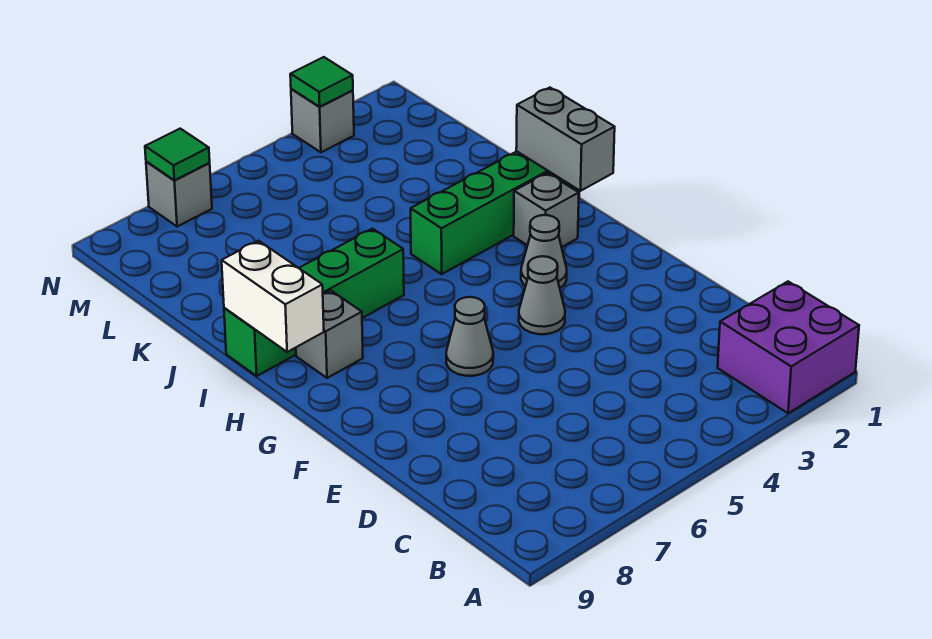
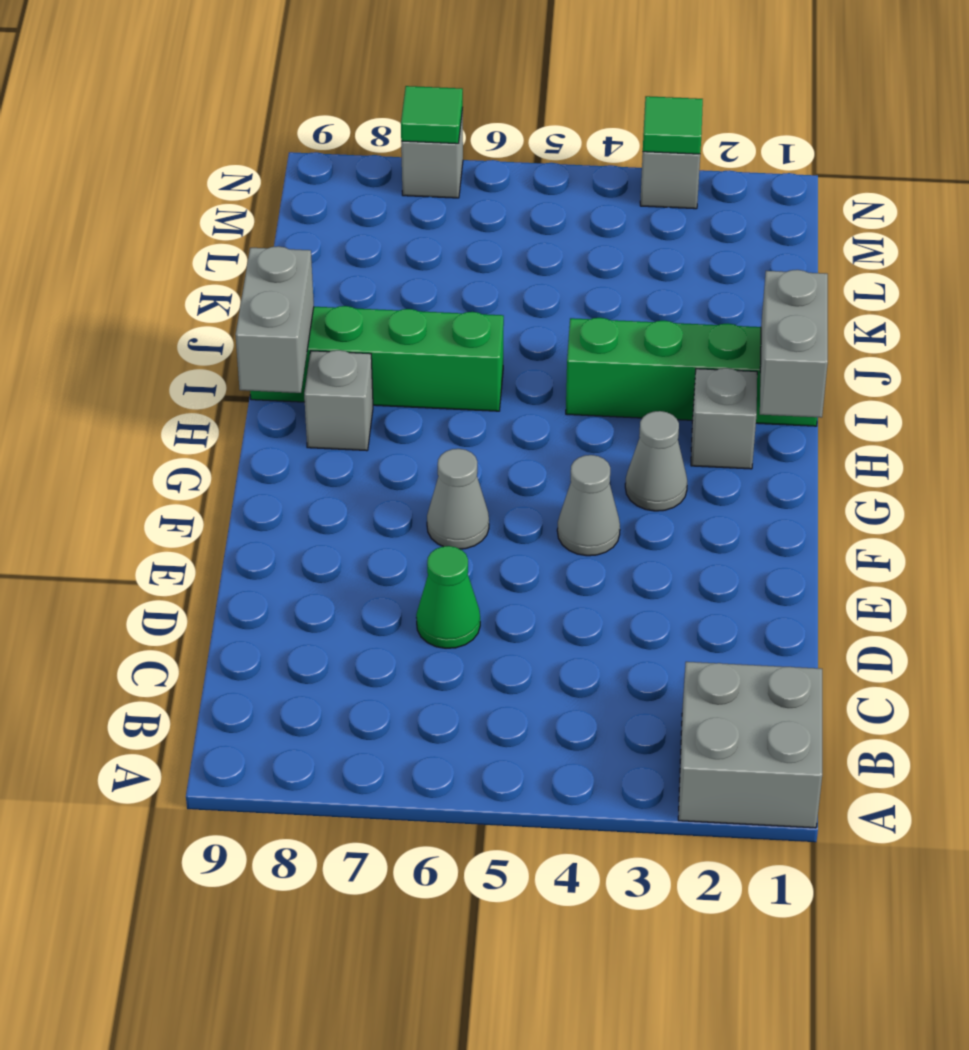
purple brick A1:B2 level 1 -> grey brick A1:B2 level 1
none -> green cone D6 level 1
white brick H9:I9 level 2 -> grey brick H9:I9 level 2

